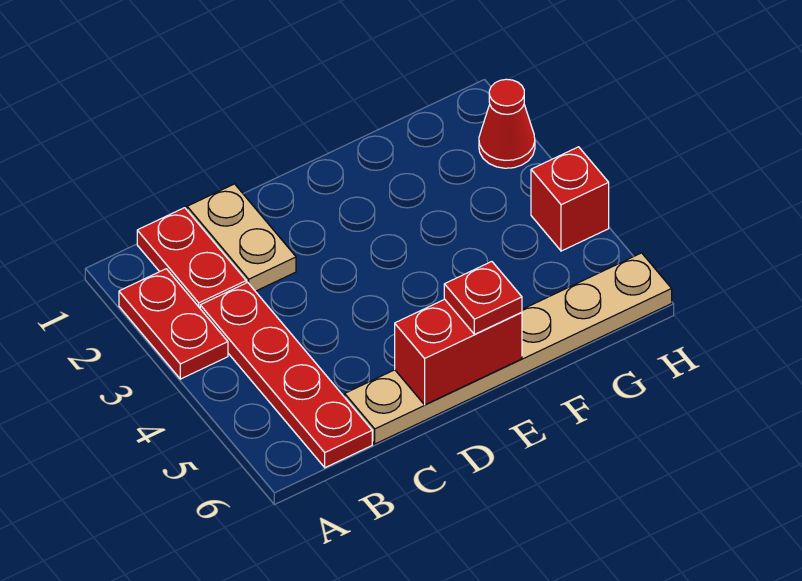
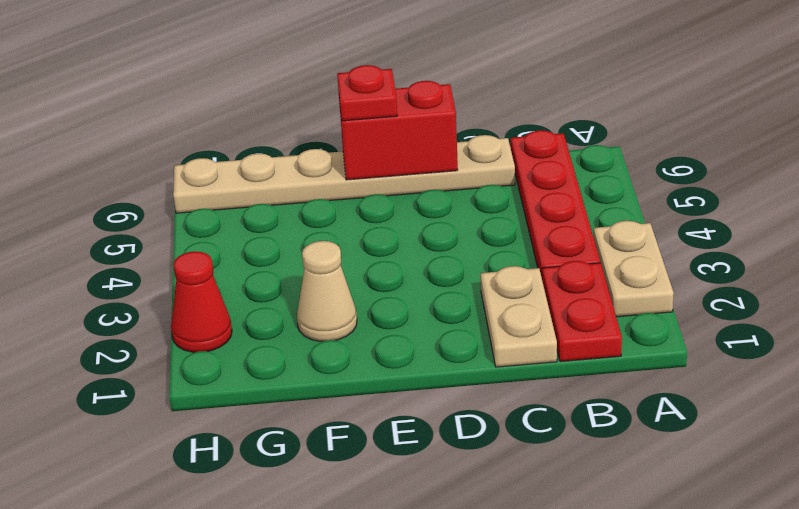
red plate A2:A3 level 1 -> tan plate A2:A3 level 1
none -> tan cone F2 level 1
red brick H4 level 1 -> none

